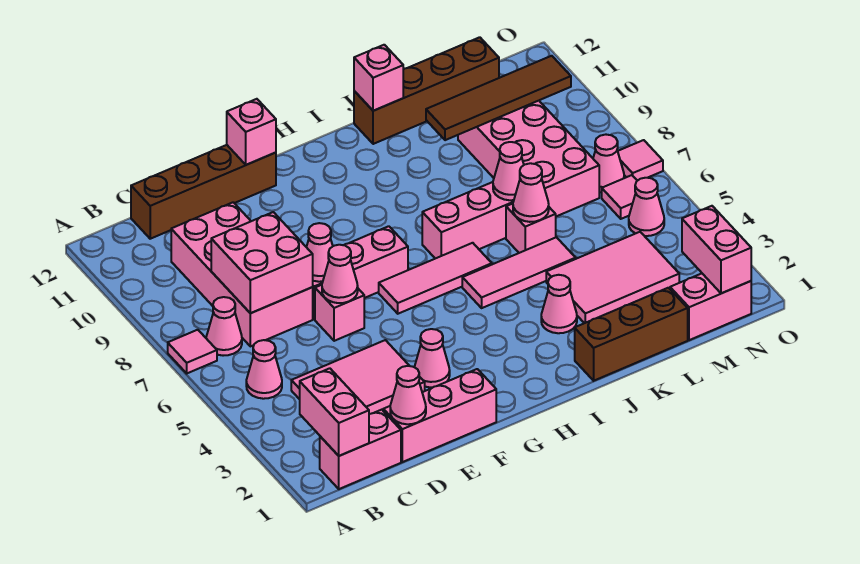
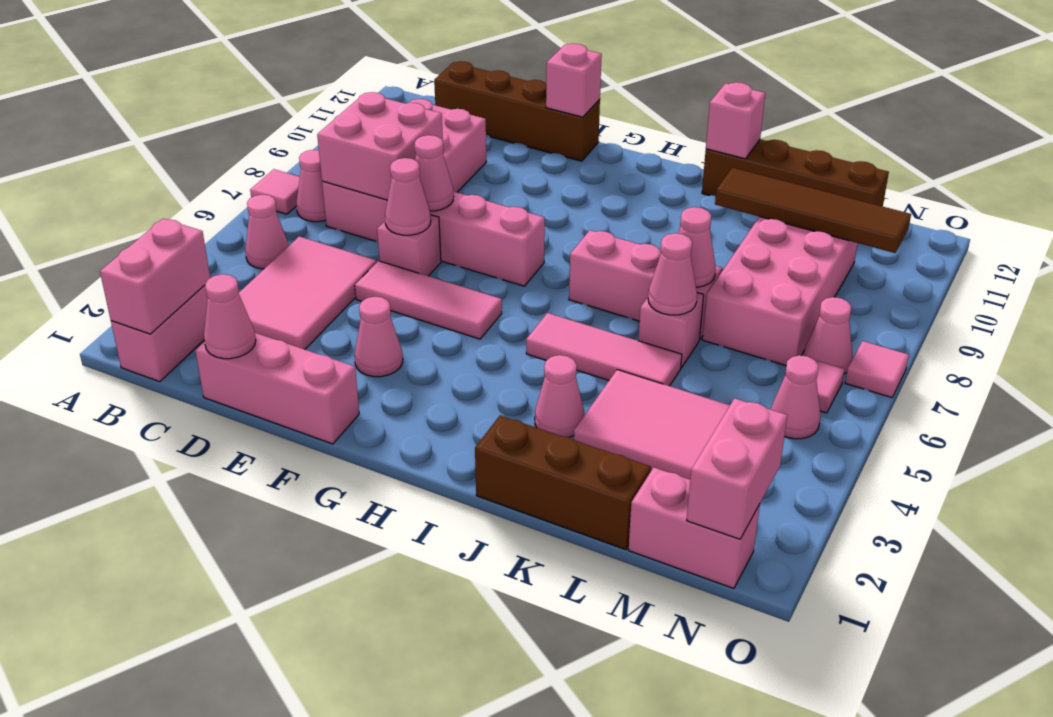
pink brick B1:C1 level 1 -> pink brick B1:B2 level 1
pink tile C3:E4 level 1 -> pink tile C3:D5 level 1
pink tile G6:I6 level 1 -> pink tile E5:G5 level 1

